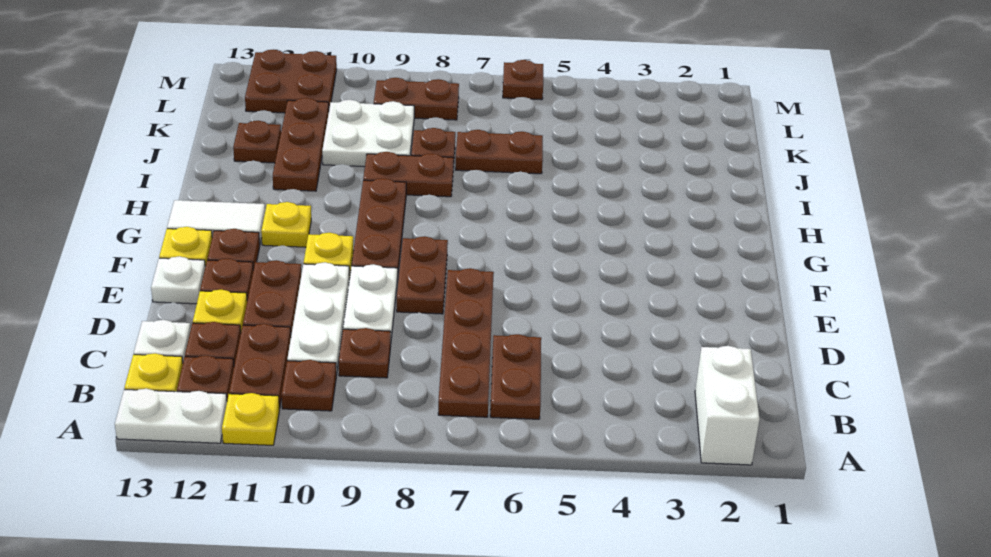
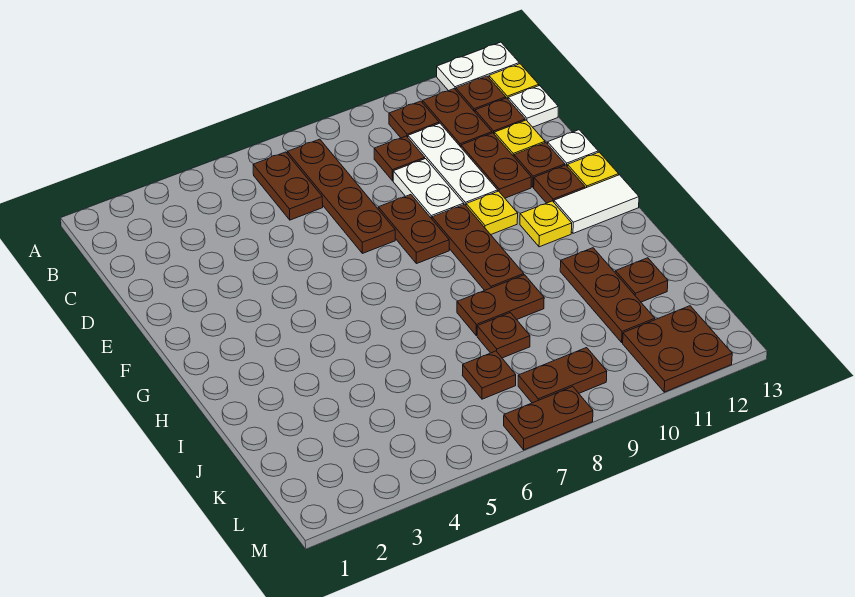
white brick A2:B2 level 1 -> none
yellow plate A11 level 1 -> none
brown plate J6:J7 level 1 -> brown plate M7:M8 level 1
white plate J9:K10 level 1 -> none
brown plate M6 level 1 -> brown plate K7 level 1

